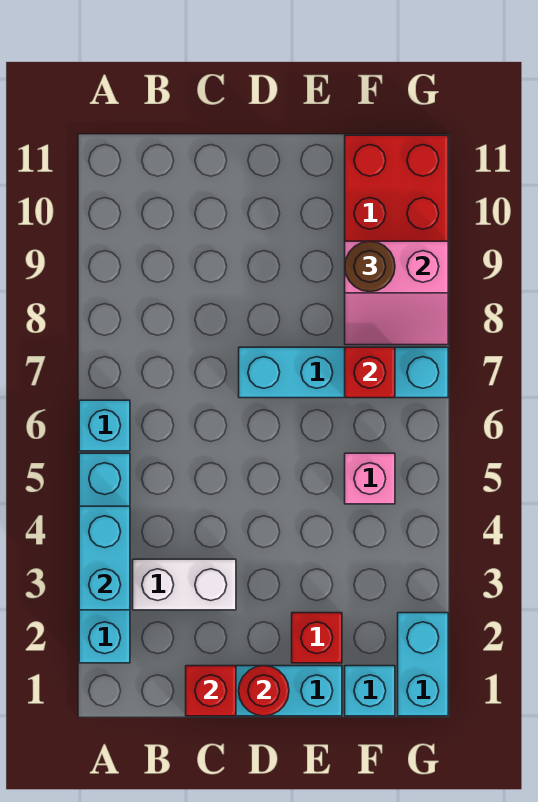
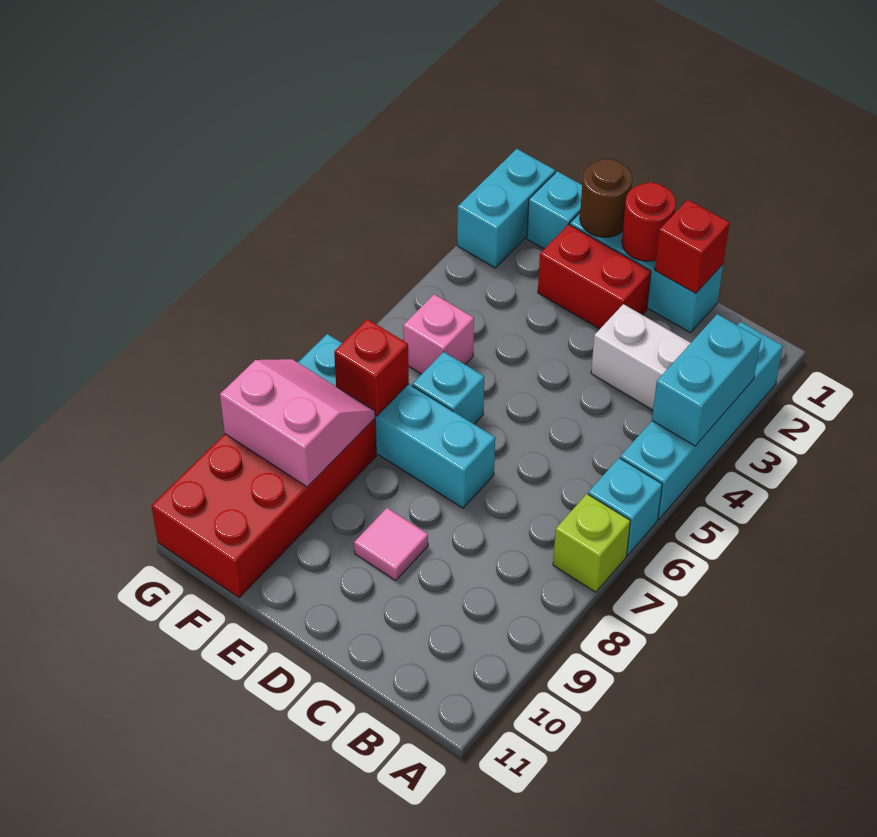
none -> lime brick A7 level 1
none -> pink tile D9 level 1
red brick E2 level 1 -> red brick D2:E2 level 1
none -> cyan brick E6 level 1
brown round brick F9 level 3 -> brown round brick E1 level 2

